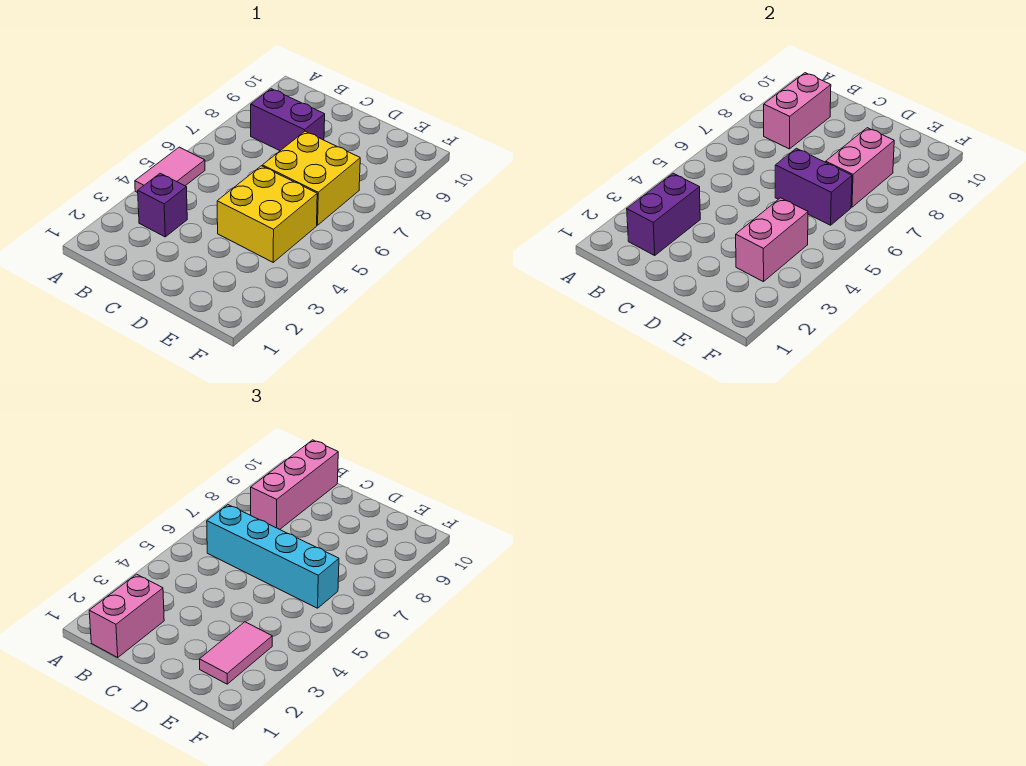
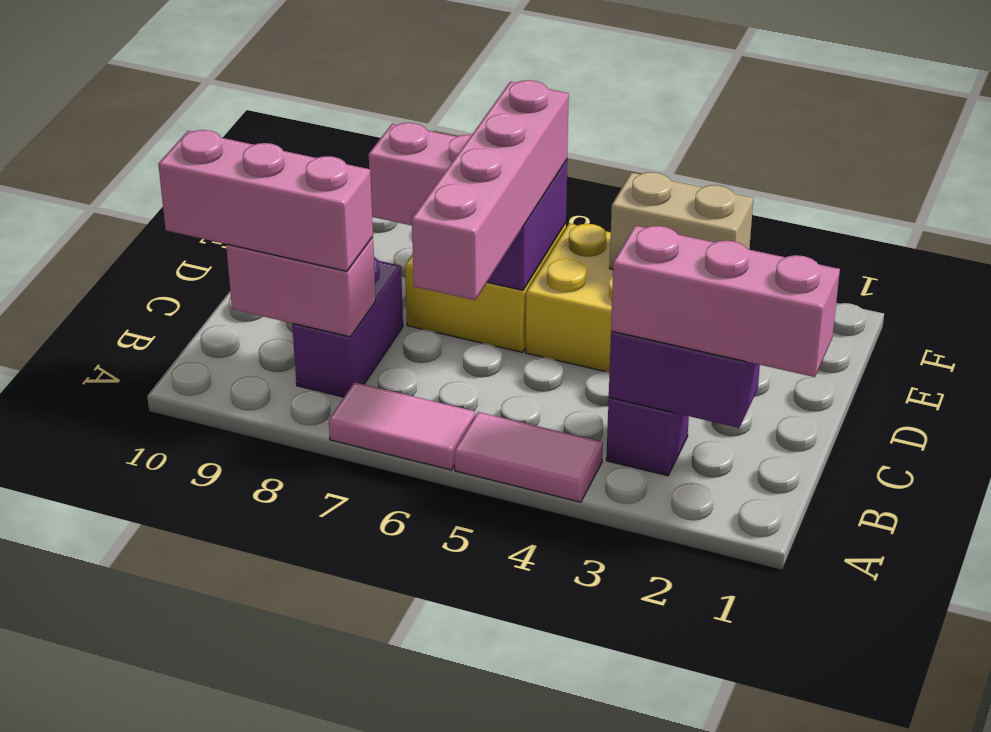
pink brick B1:B2 level 3 -> pink brick B1:B3 level 3
cyan brick B6:E6 level 3 -> pink brick B6:E6 level 3
pink tile E2:E3 level 3 -> pink tile A6:A7 level 1
pink brick E3:E4 level 2 -> tan brick E3:E4 level 2

